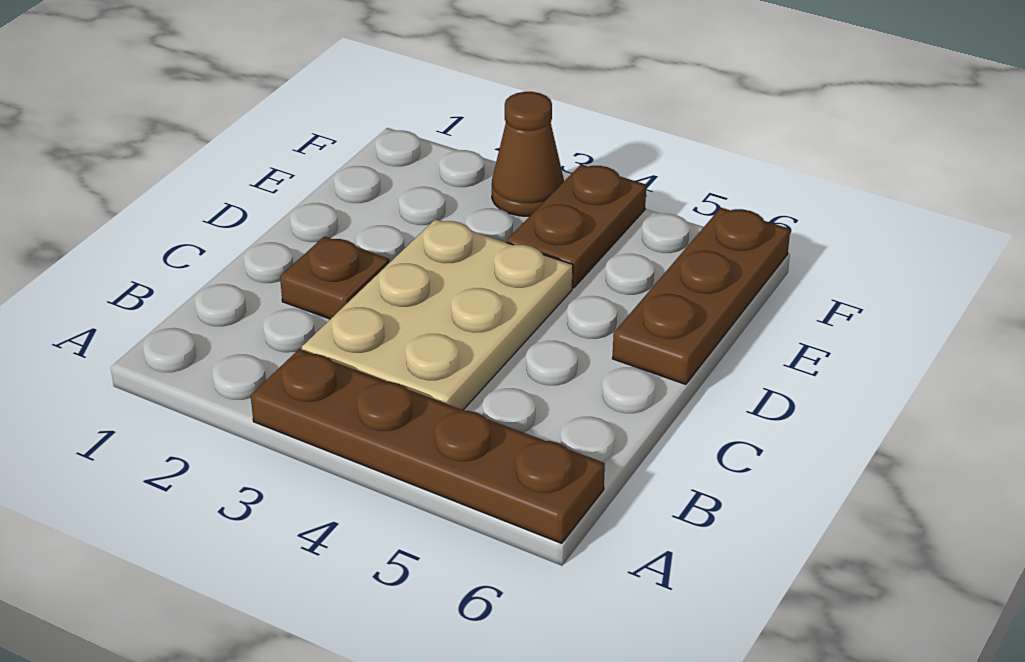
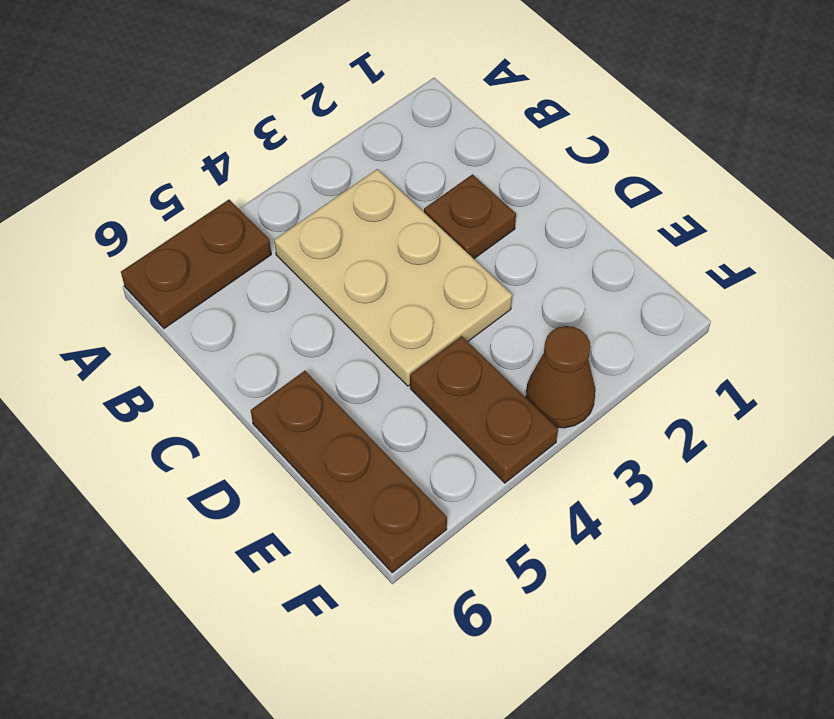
brown plate A3:A6 level 1 -> brown plate A5:A6 level 1

